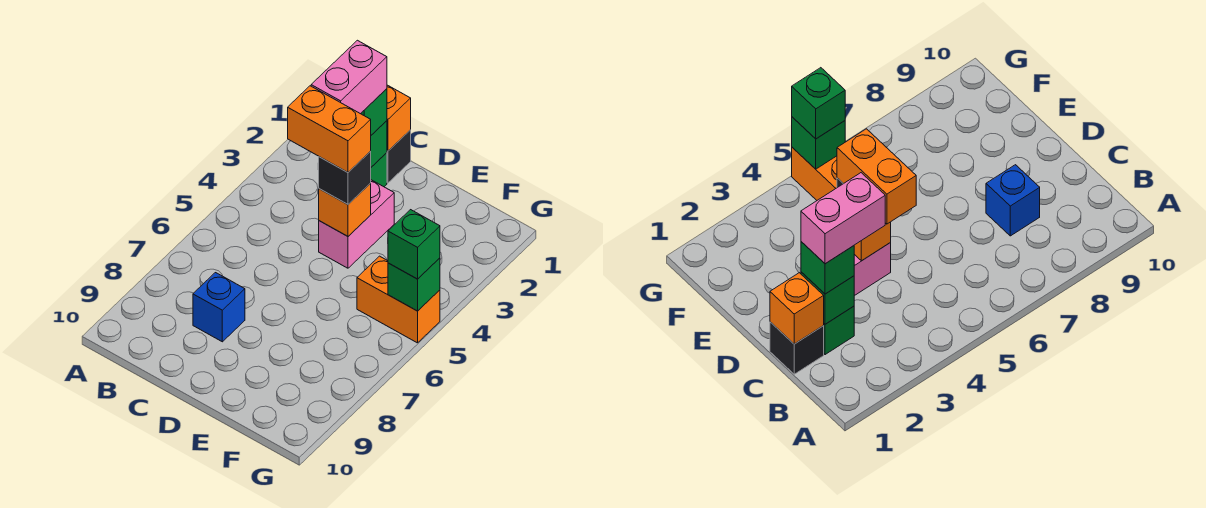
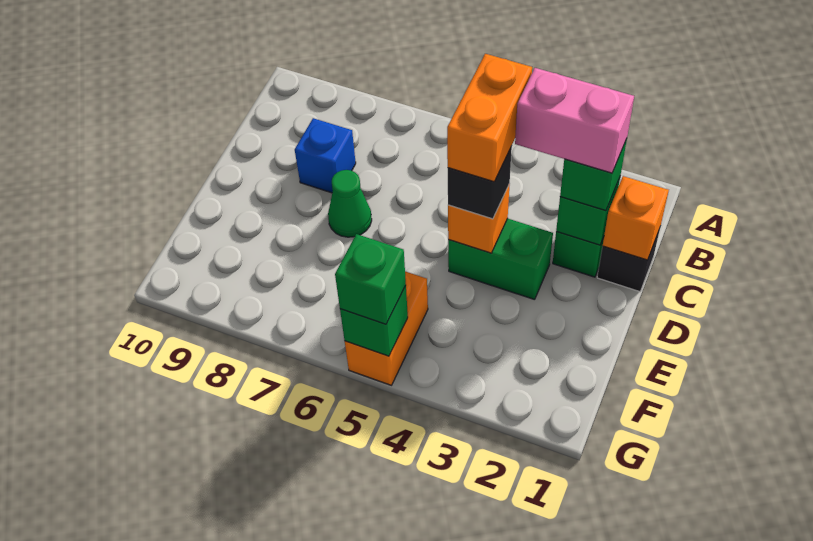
pink brick D3:D4 level 1 -> green brick D3:D4 level 1
none -> green cone D7 level 1

